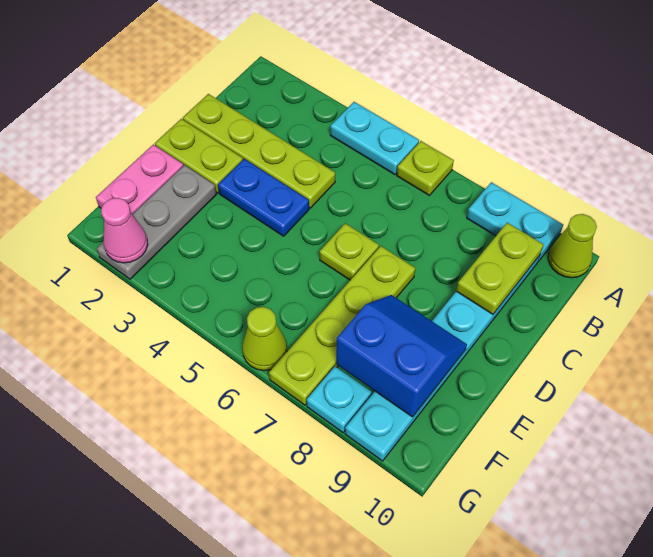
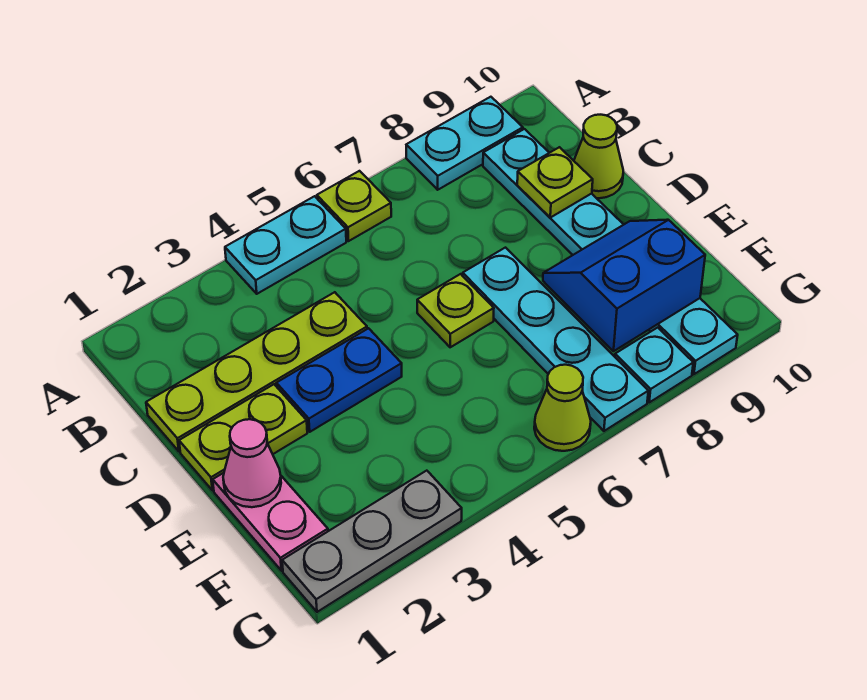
lime cone A10 level 1 -> lime cone C10 level 1
lime plate B9:C9 level 2 -> lime plate C9 level 2
lime plate D7:G7 level 1 -> cyan plate D7:G7 level 1
grey plate E2:G2 level 1 -> grey plate G1:G3 level 1
pink cone G2 level 2 -> pink cone E1 level 2

